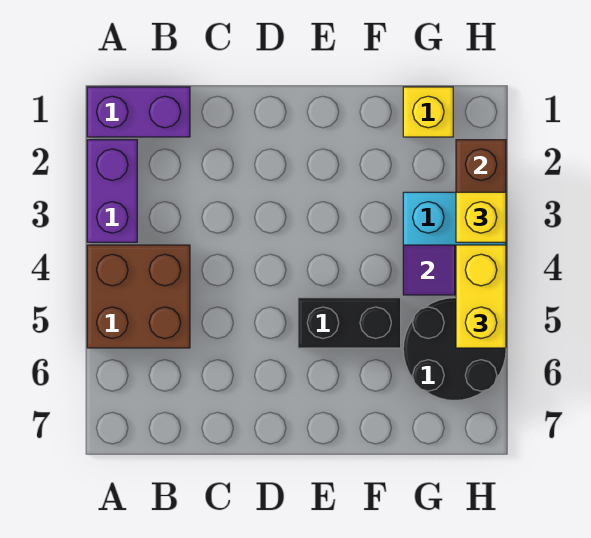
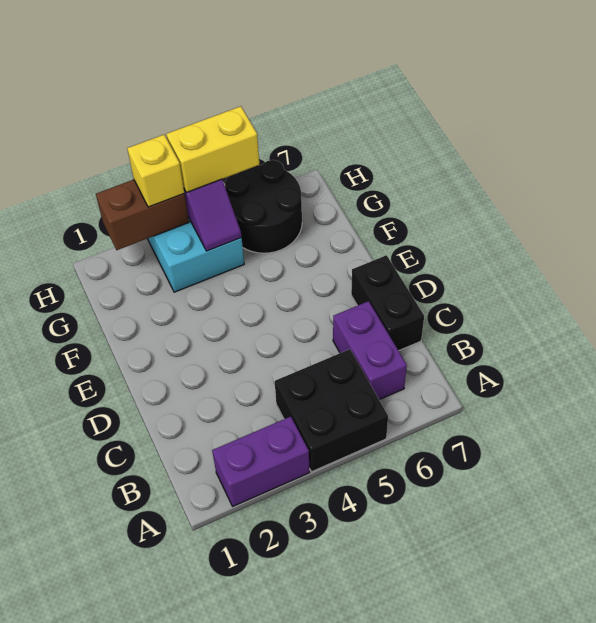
purple brick A1:B1 level 1 -> purple brick B6:C6 level 1
brown brick A4:B5 level 1 -> black brick A4:B5 level 1
black brick E5:F5 level 1 -> black brick C7:D7 level 1
yellow brick G1 level 1 -> none

